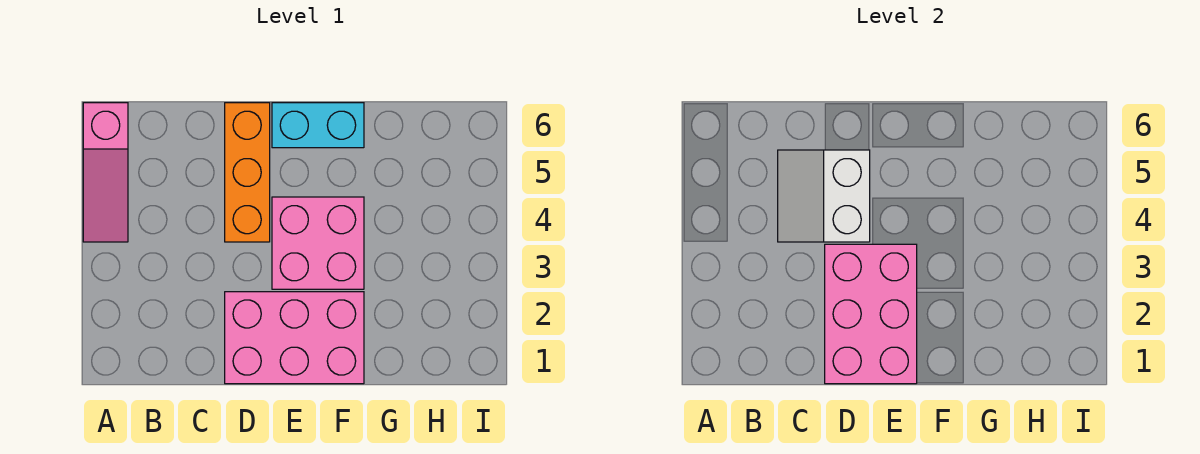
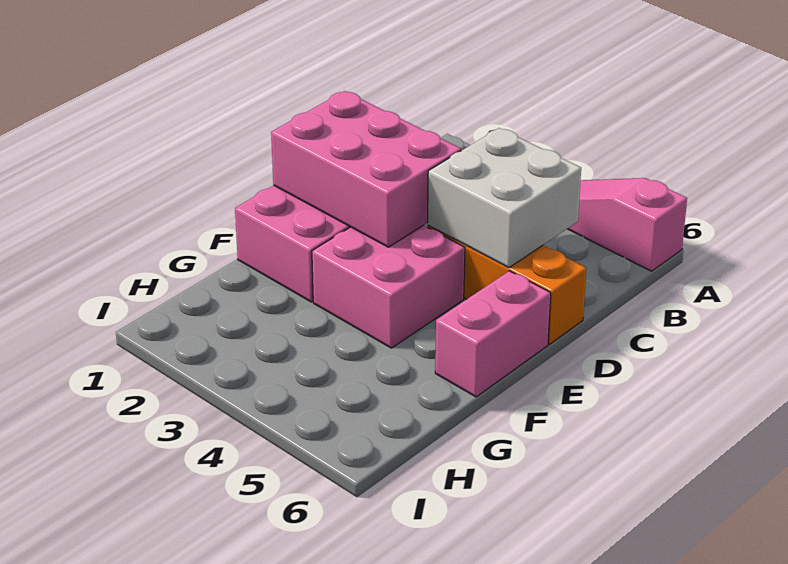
white slope C4:D5 level 2 top D -> white brick C4:D5 level 2
cyan brick E6:F6 level 1 -> pink brick E6:F6 level 1

